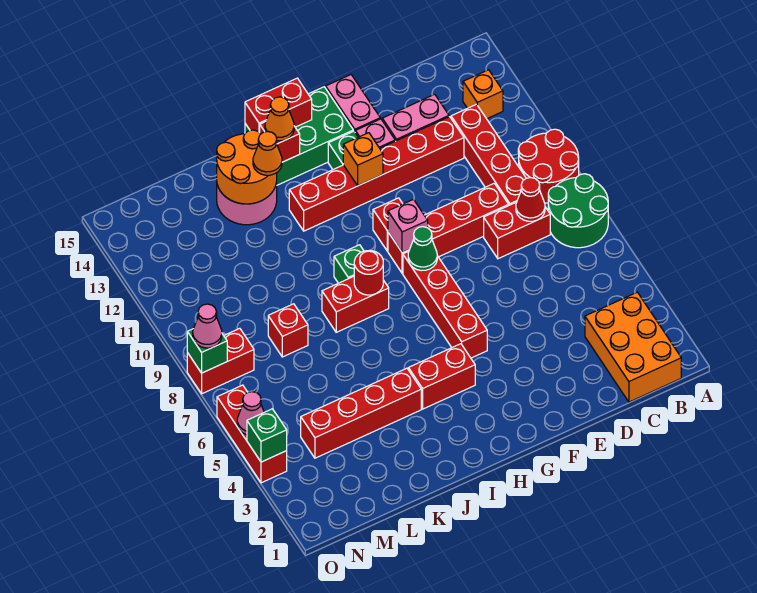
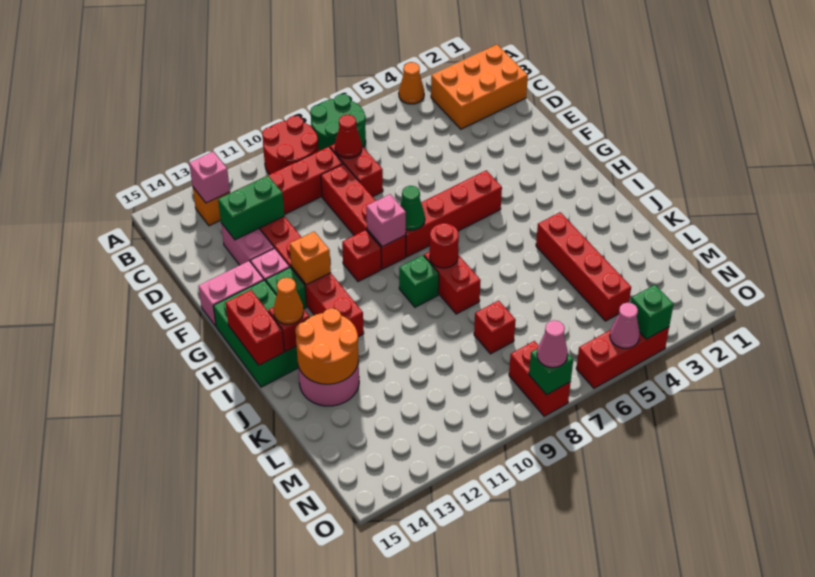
none -> pink brick B13 level 2
none -> green brick D12:D13 level 2
red brick H4:I4 level 1 -> none
orange cone J13 level 3 -> orange cone A4 level 1

